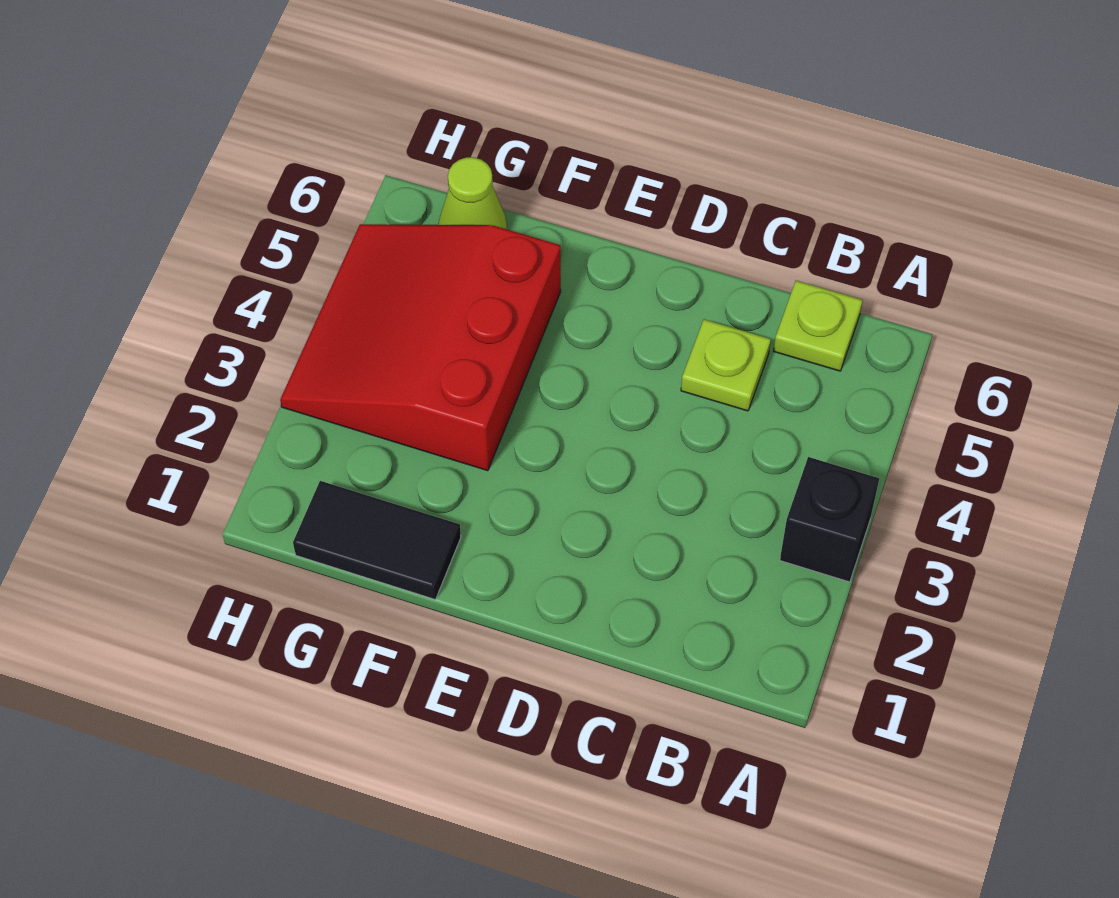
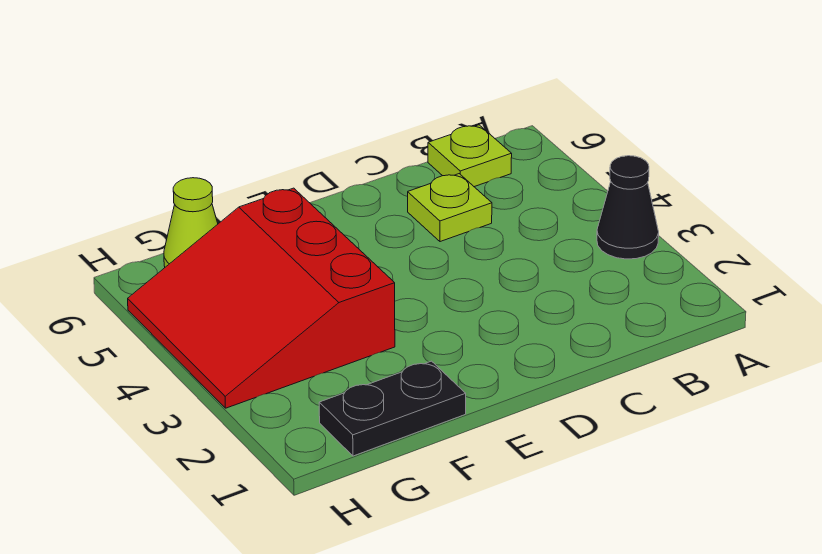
black brick A3 level 1 -> black cone A3 level 1
black tile F1:G1 level 1 -> black plate F1:G1 level 1

